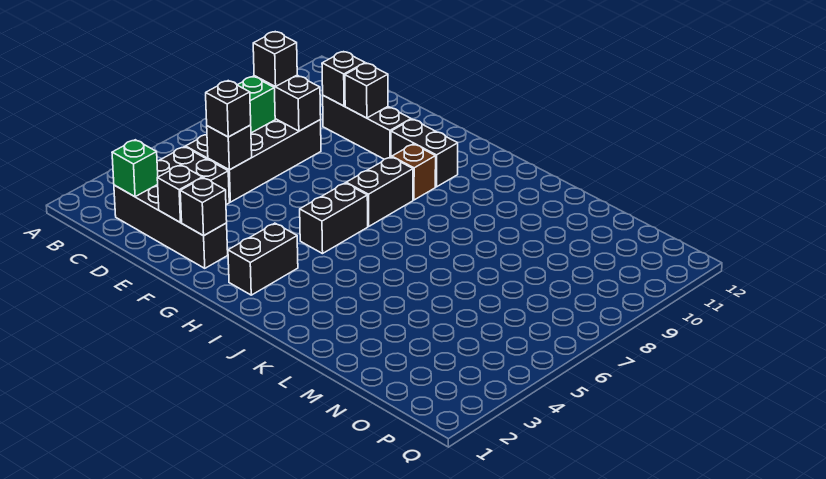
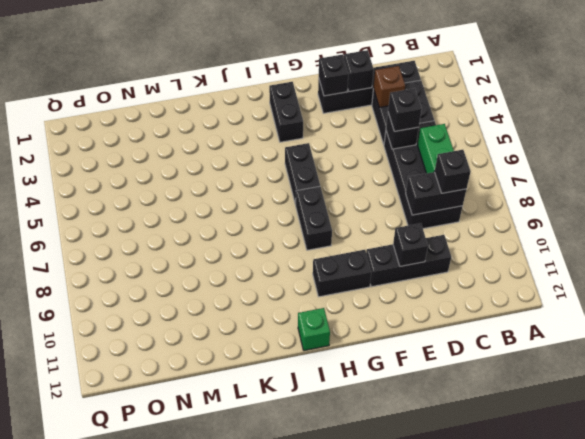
green brick C2 level 2 -> green brick I12 level 1
black brick D10 level 2 -> none
brown brick H9 level 1 -> brown brick D3 level 2

